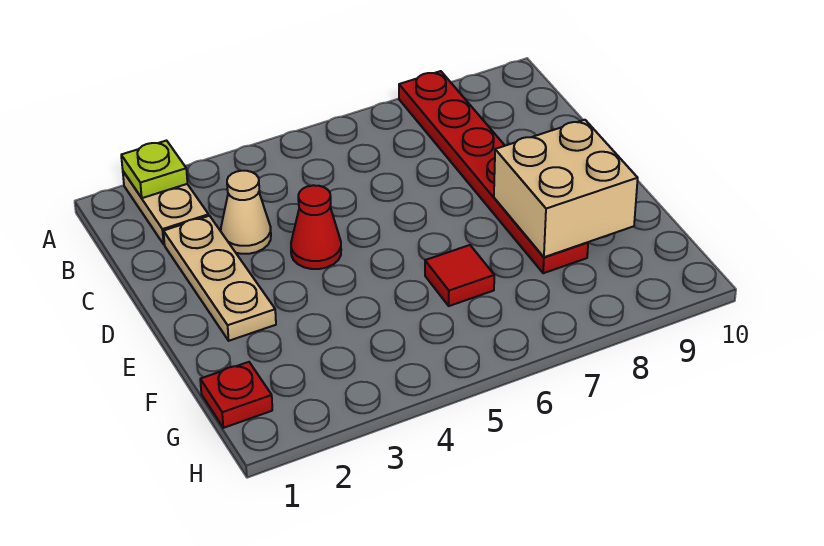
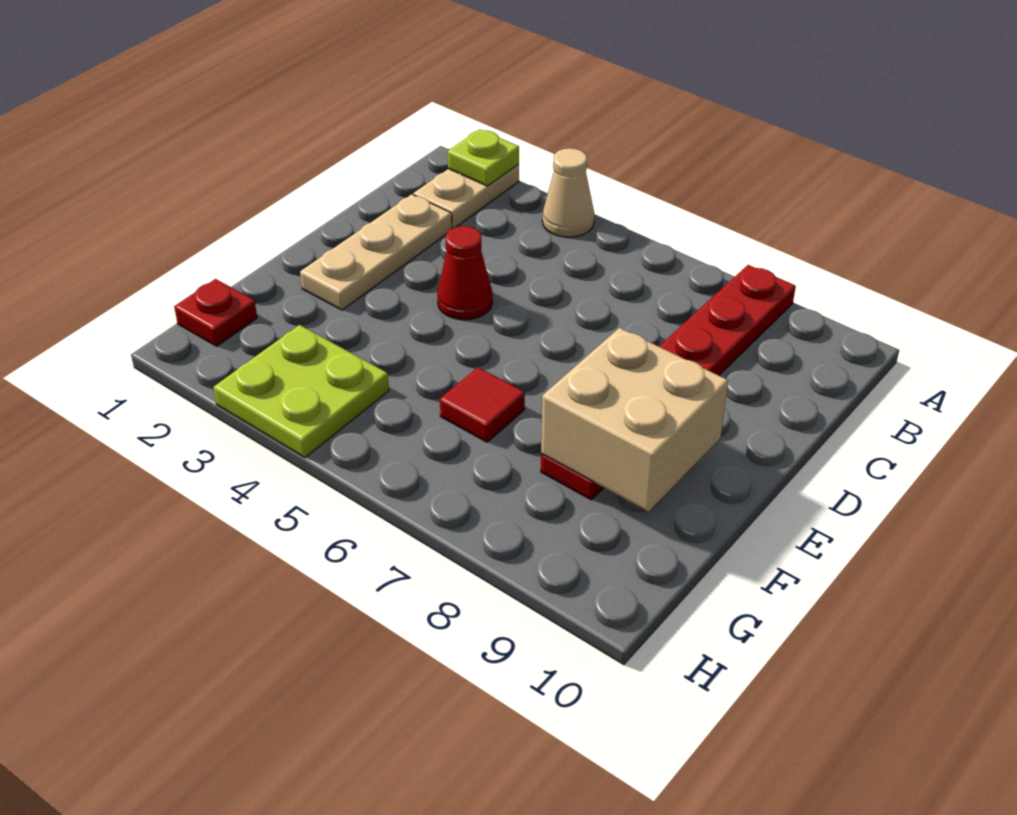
tan cone C3 level 1 -> tan cone A4 level 1
none -> lime plate G3:H4 level 1

